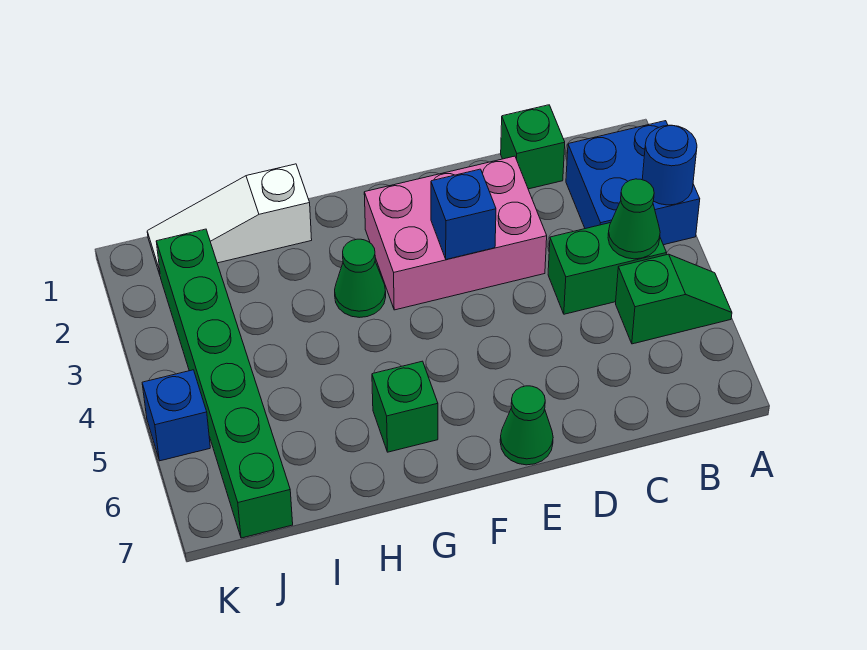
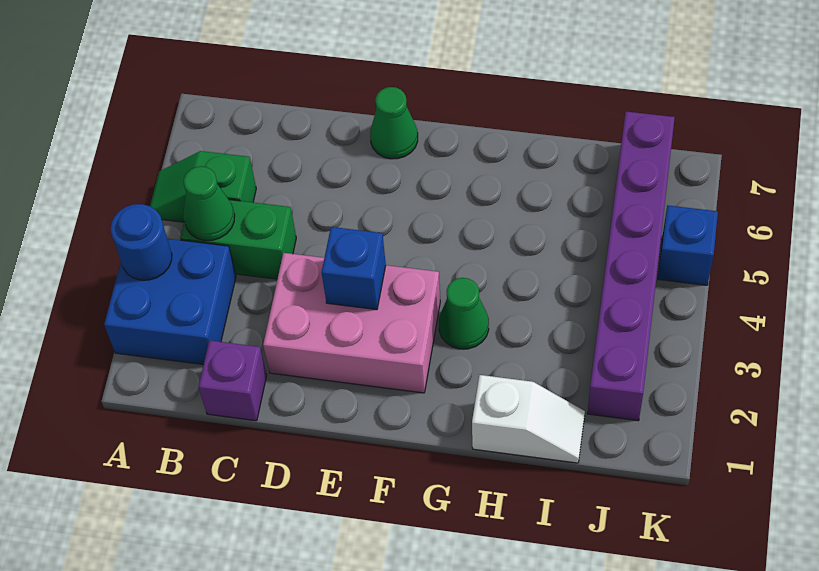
green brick C1 level 1 -> purple brick C1 level 1
green brick G6 level 1 -> none
white slope H1:J1 level 1 top H -> white slope H1:I1 level 1 top H
green brick J2:J7 level 1 -> purple brick J2:J7 level 1

